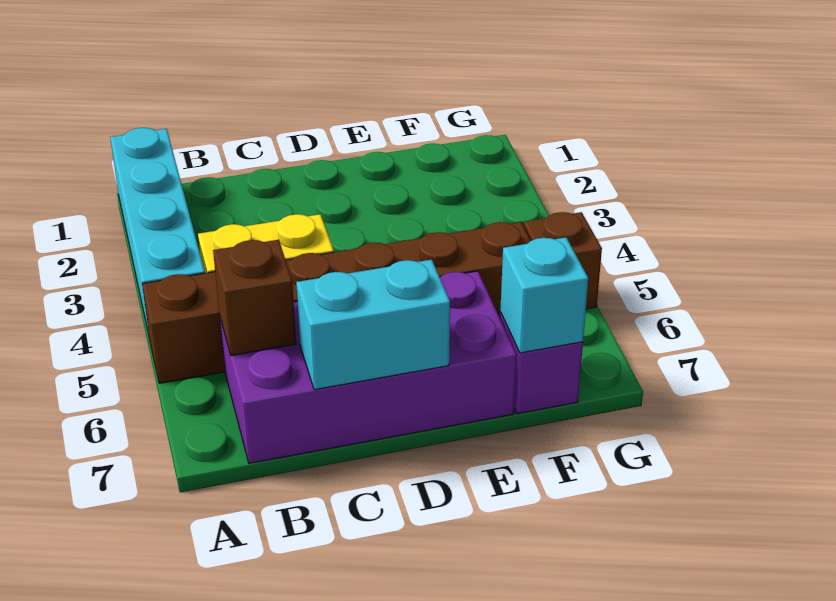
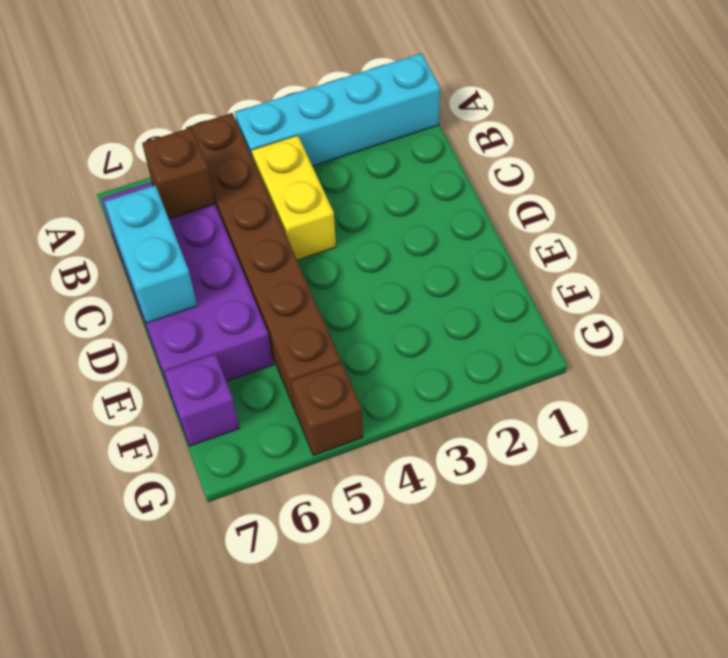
cyan brick F7 level 2 -> none

